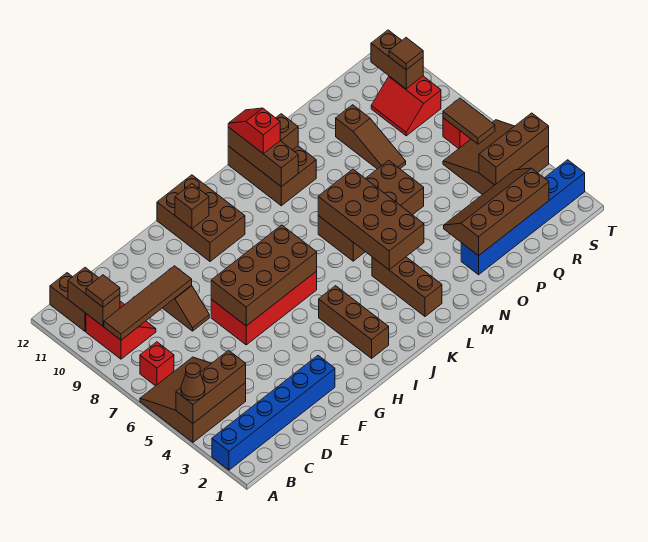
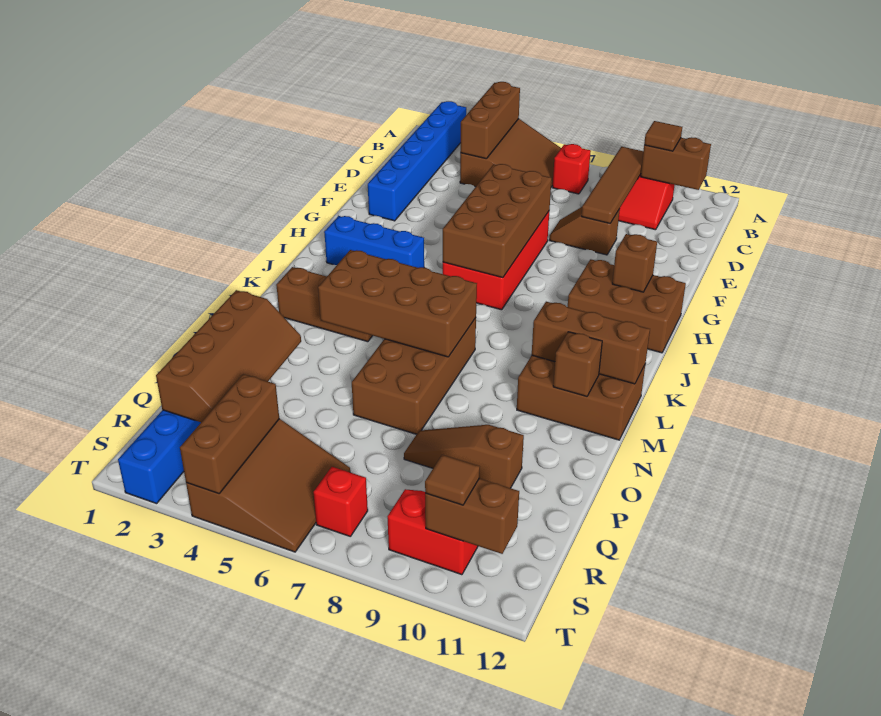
brown cone A4 level 3 -> none
brown brick B11:B12 level 1 -> none
brown brick I2:I4 level 1 -> blue brick I2:I4 level 1
red slope L11:L12 level 3 top 11 -> none
brown tile S6:S7 level 2 -> none

